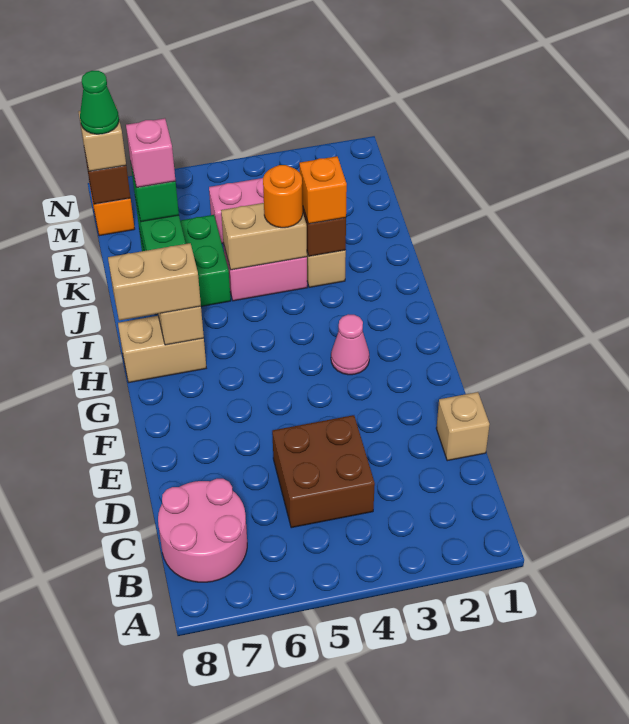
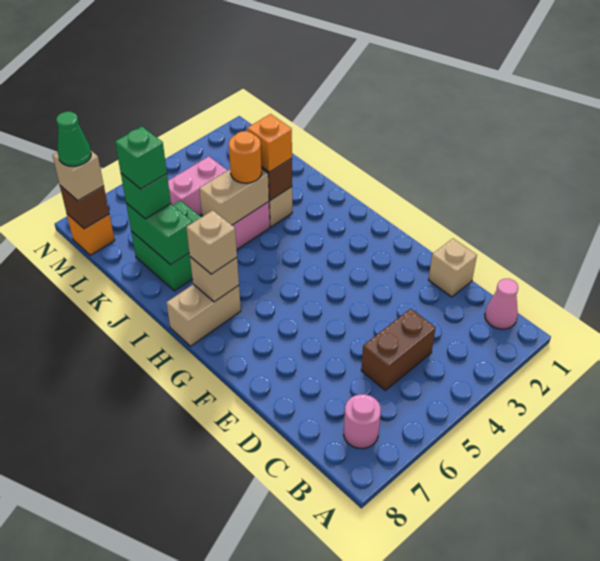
pink round brick B7:C8 level 1 -> pink round brick B7 level 1
brown brick C4:D5 level 1 -> brown brick C4:C5 level 1
pink cone G3 level 1 -> pink cone B1 level 1
tan brick H7:H8 level 3 -> tan brick H7 level 3
pink brick K7 level 4 -> green brick K7 level 4

